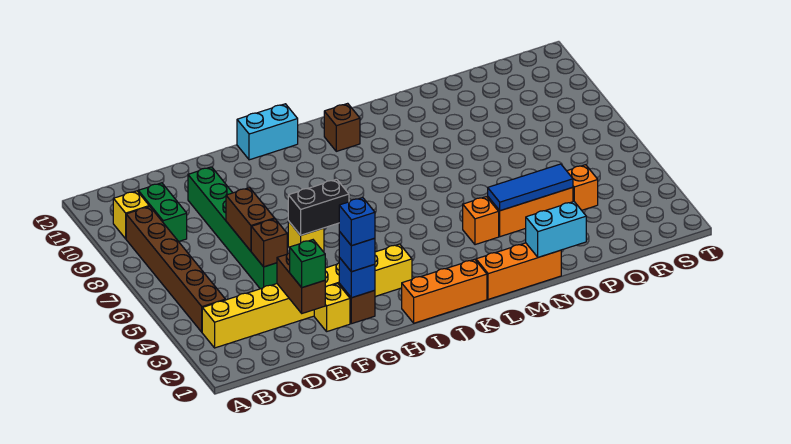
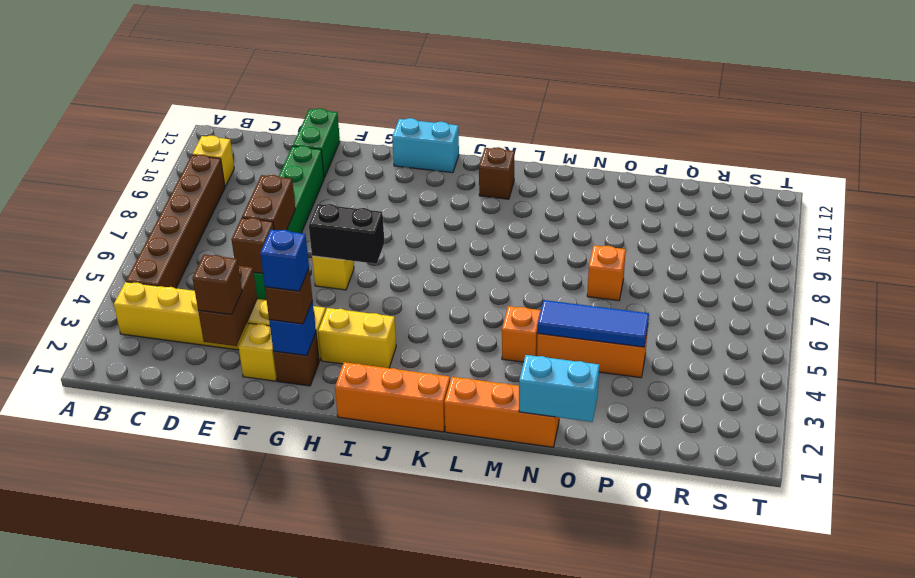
green brick C9:C10 level 1 -> green brick E11:E12 level 1
green brick E2 level 3 -> brown brick E2 level 3
blue brick G2 level 3 -> brown brick G2 level 3
orange brick Q4 level 1 -> orange brick O7 level 1

